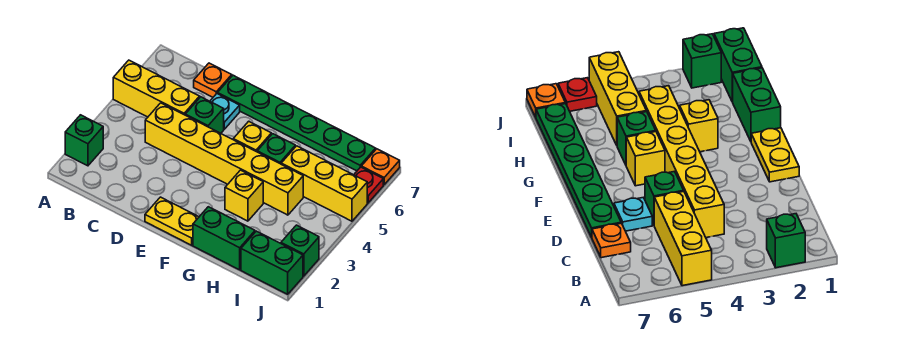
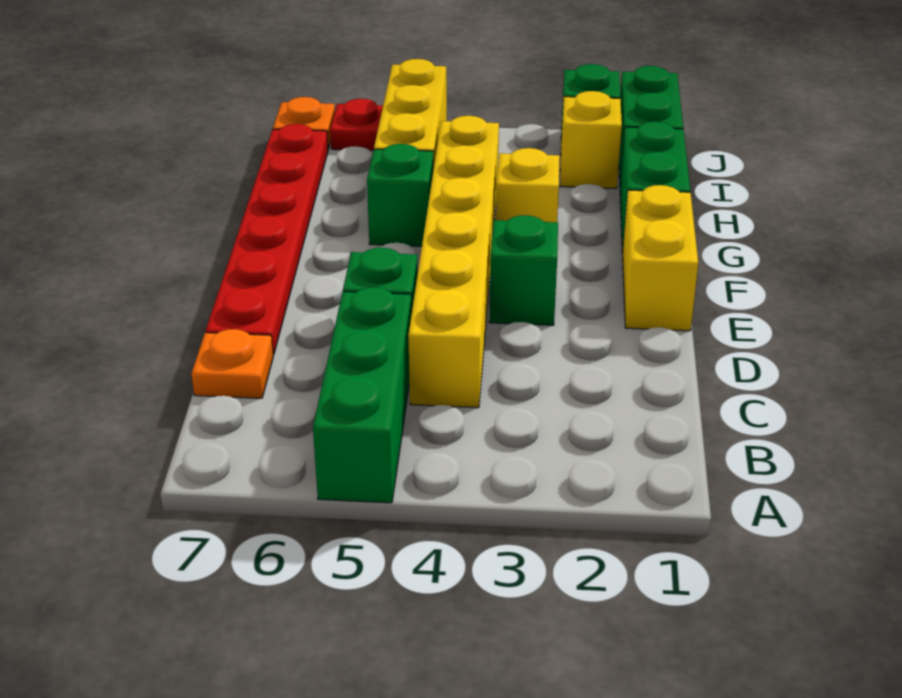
green brick A2 level 1 -> green brick E3 level 1
yellow brick A5:C5 level 1 -> green brick A5:C5 level 1
cyan plate D6 level 1 -> none
green plate D7:I7 level 1 -> red plate D7:I7 level 1
yellow plate E1:F1 level 1 -> yellow brick E1:F1 level 1
yellow brick F5 level 1 -> yellow brick I2 level 1

